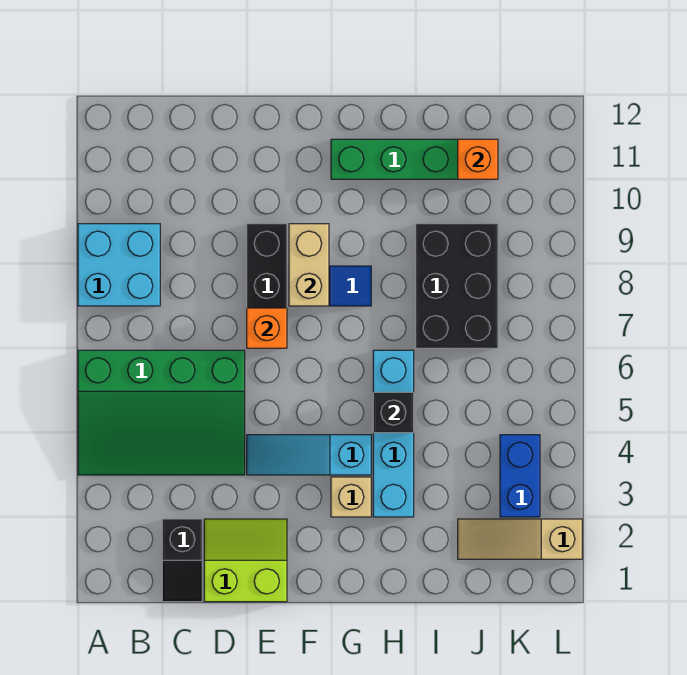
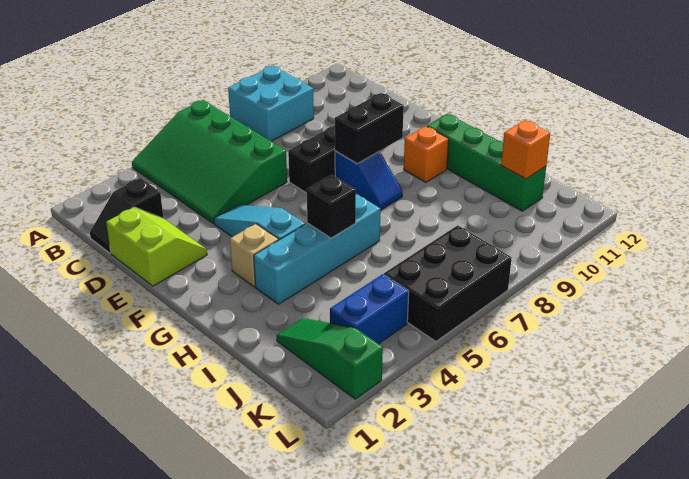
orange brick E7 level 2 -> orange brick G10 level 1
tan brick F8:F9 level 2 -> black brick F8:F9 level 2
black brick I7:J9 level 1 -> black brick K5:L7 level 1
tan slope J2:L2 level 1 top L -> green slope J2:L2 level 1 top L

